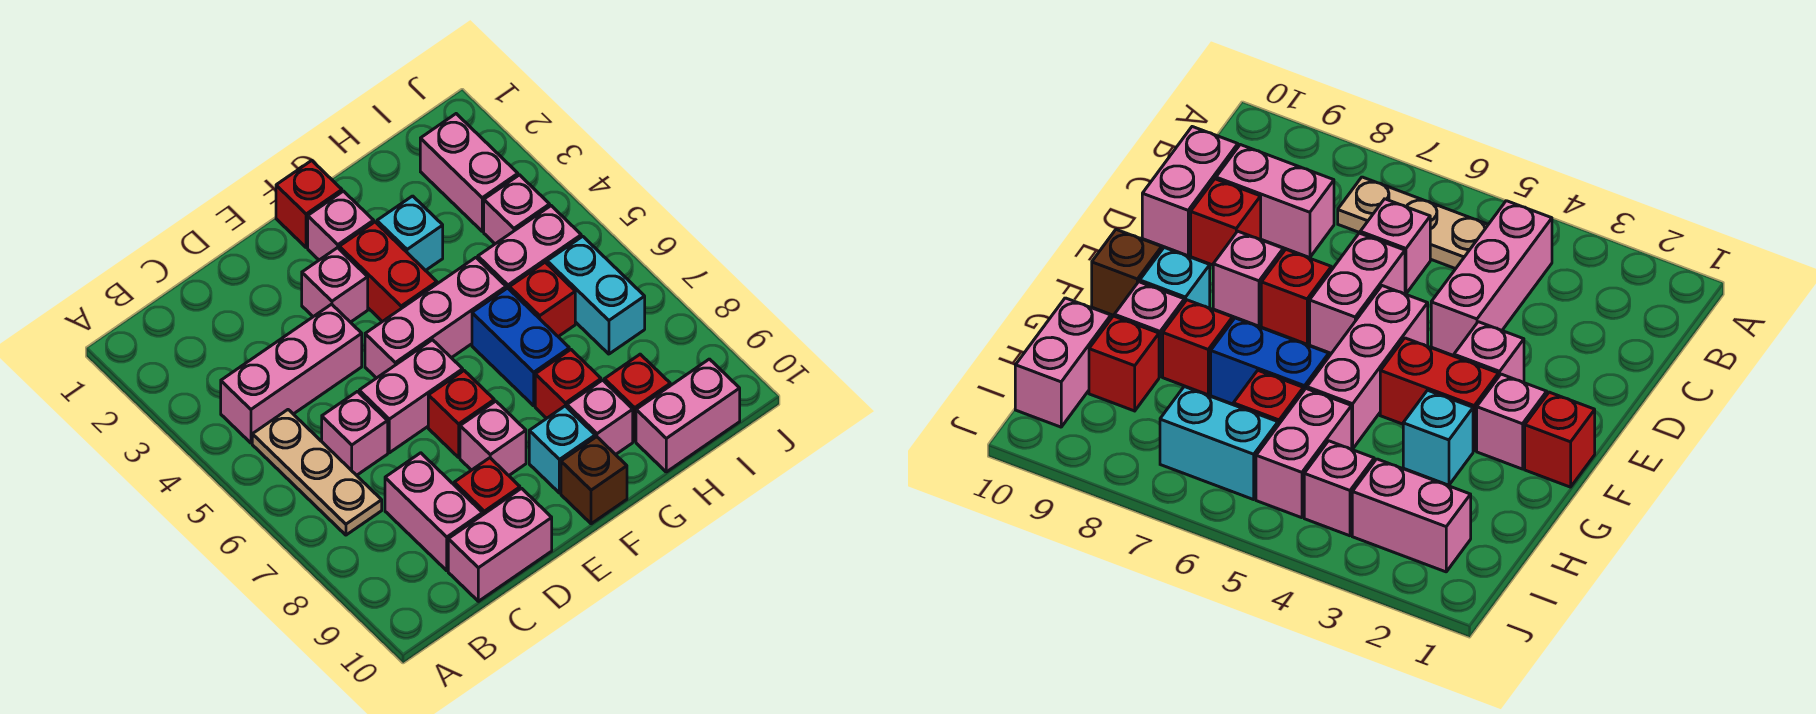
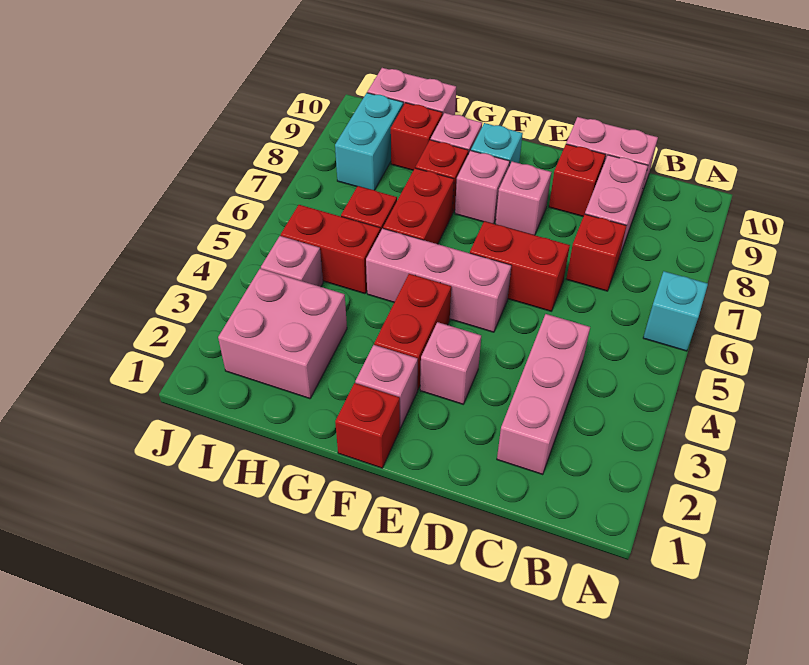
pink brick B4:D4 level 1 -> pink brick C2:C4 level 1
tan plate B5:B7 level 1 -> none
pink brick C6 level 1 -> pink brick F8 level 1
pink brick D6:E6 level 1 -> red brick D6:E6 level 1
red brick E7 level 1 -> red brick C7 level 1
brown brick F10 level 1 -> none
cyan brick G3 level 1 -> cyan brick A6 level 1
blue brick G6:G7 level 1 -> red brick G6:G7 level 1
pink brick H5:I5 level 1 -> red brick H5:I5 level 1
pink brick I2:I3 level 1 -> pink brick H2:I3 level 1
cyan brick I6:I7 level 1 -> cyan brick I8:I9 level 1

